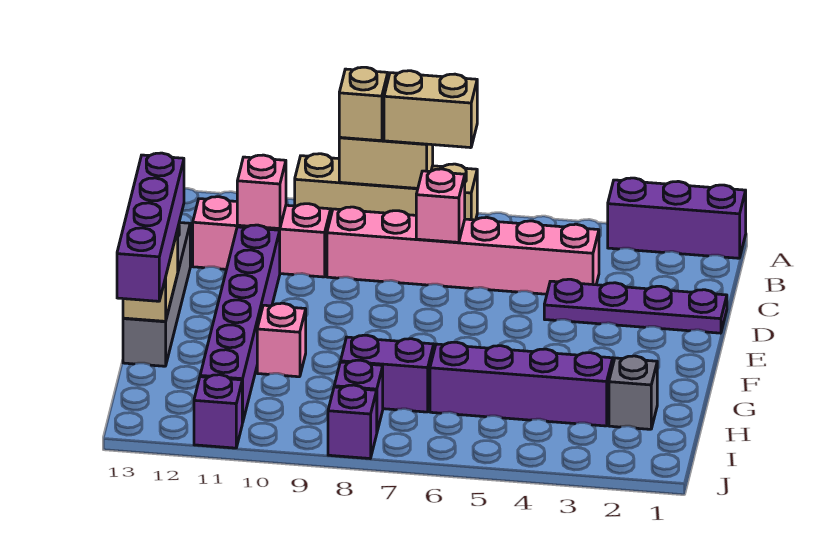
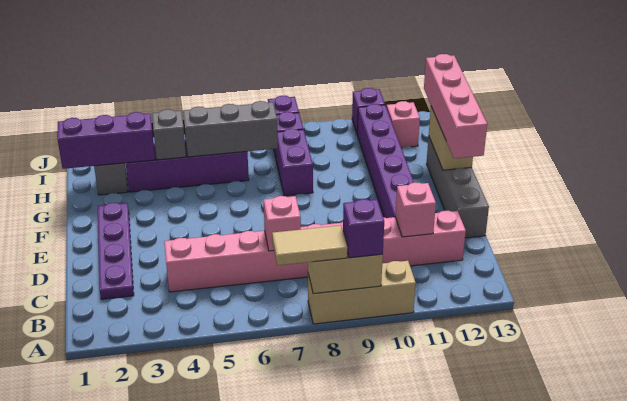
purple brick A1:A3 level 1 -> purple brick H1:H3 level 2
tan brick A7:A10 level 1 -> tan brick A8:A10 level 1
tan brick A7:A8 level 3 -> tan tile A7:A8 level 3
tan brick A9 level 3 -> purple brick A9 level 3
purple plate D1:D4 level 1 -> purple plate C2:F2 level 1
purple brick E13:H13 level 3 -> pink brick E13:H13 level 3
pink brick G10 level 1 -> pink brick I12 level 1
none -> grey brick H4 level 2
none -> grey brick H5:H7 level 2
purple brick H7:H8 level 1 -> purple brick G8:H8 level 1

